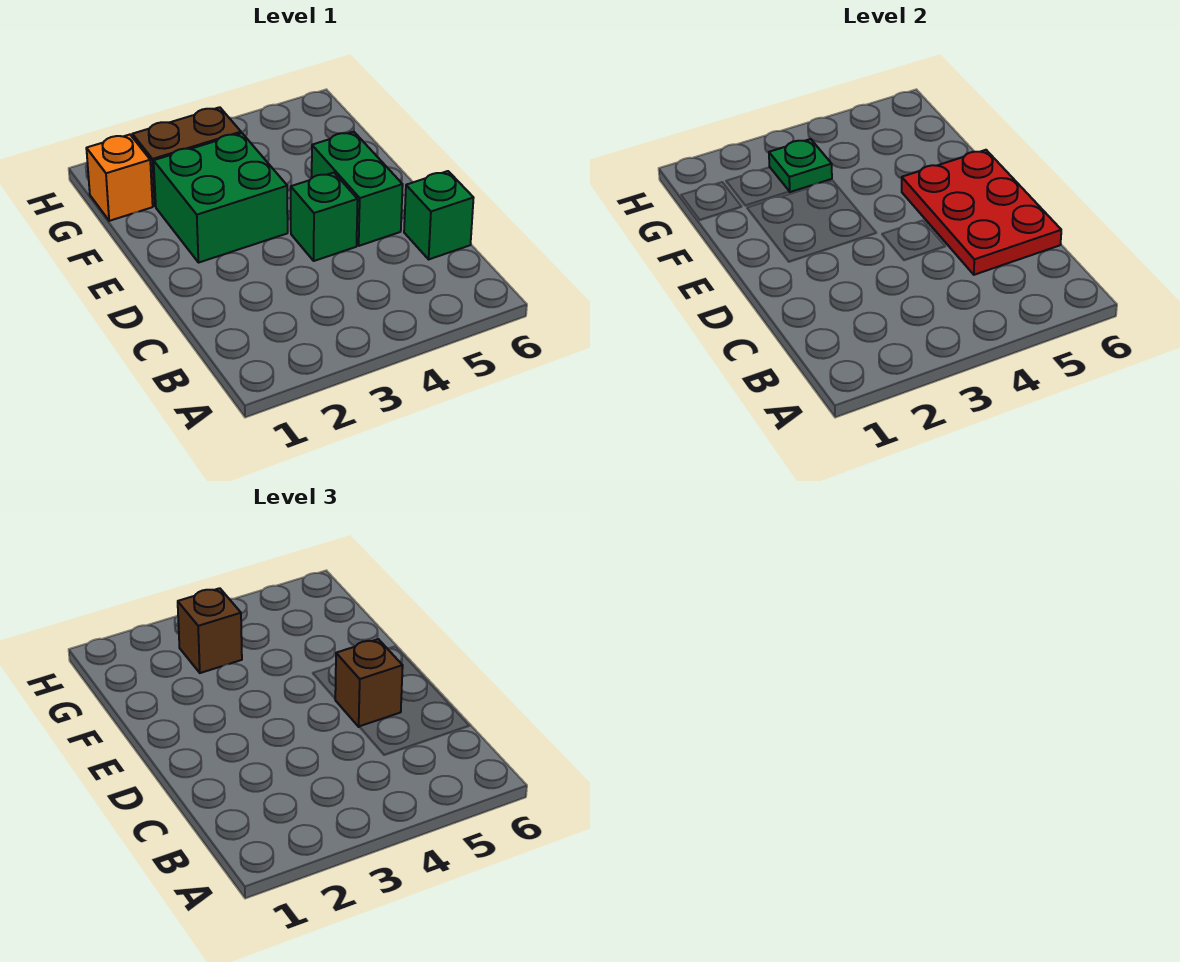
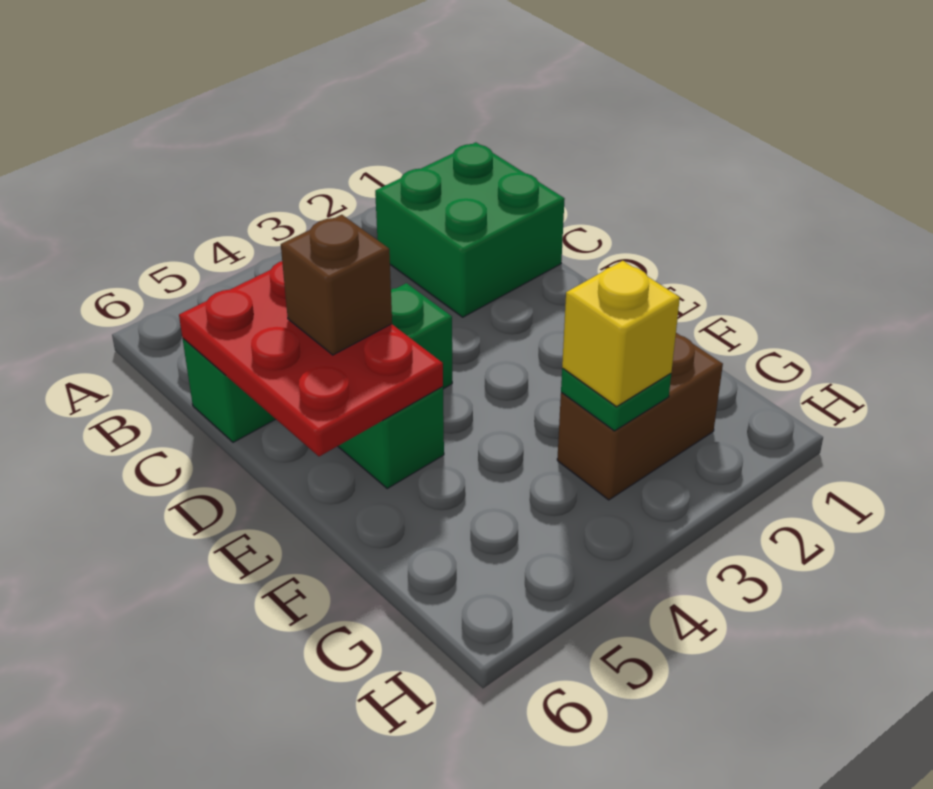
green brick E2:F3 level 1 -> green brick B1:C2 level 1
orange brick G1 level 1 -> none
brown brick G3 level 3 -> yellow brick G3 level 3

